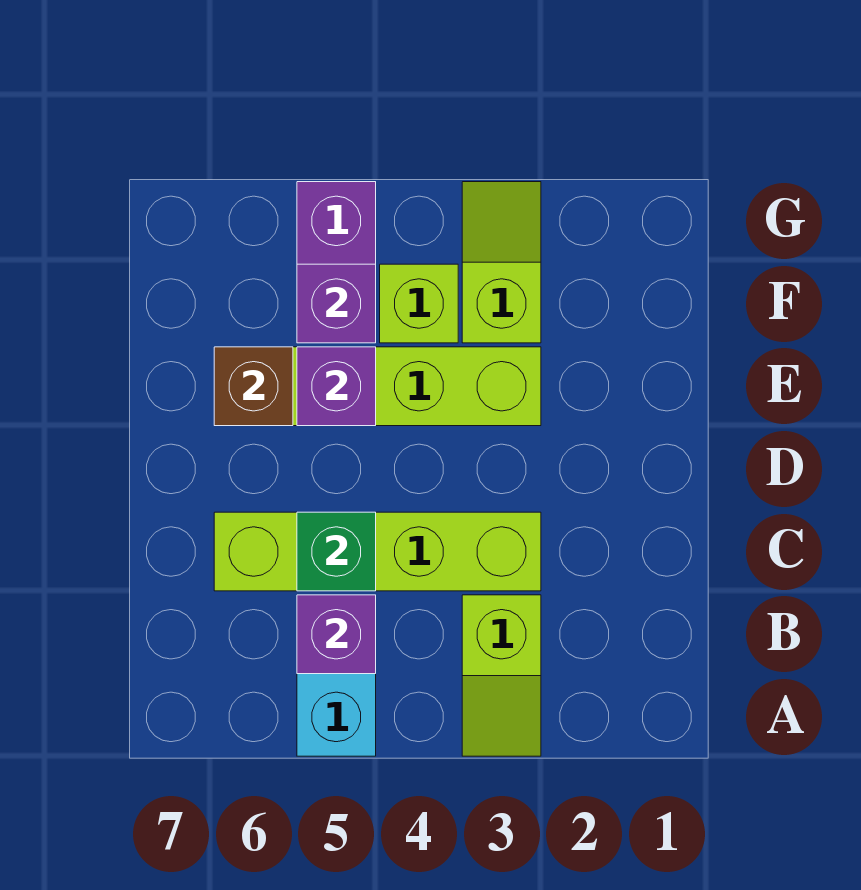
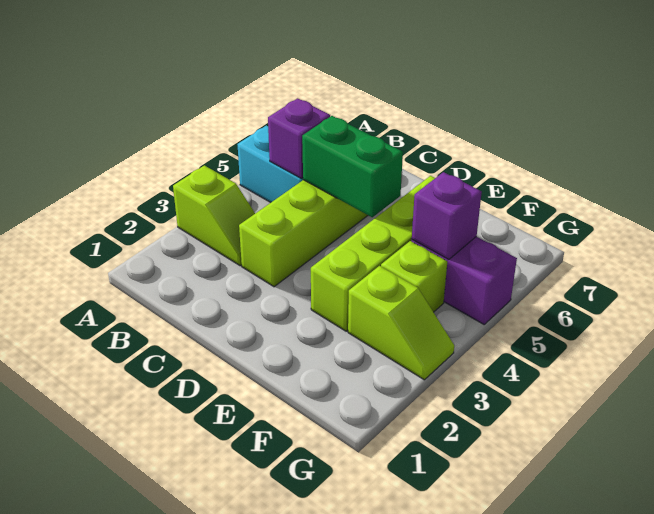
lime slope A3:B3 level 1 top B -> lime slope A3:B3 level 1 top A
green brick C5 level 2 -> green brick C5:D5 level 2
purple brick E5 level 2 -> none
brown brick E6 level 2 -> none

